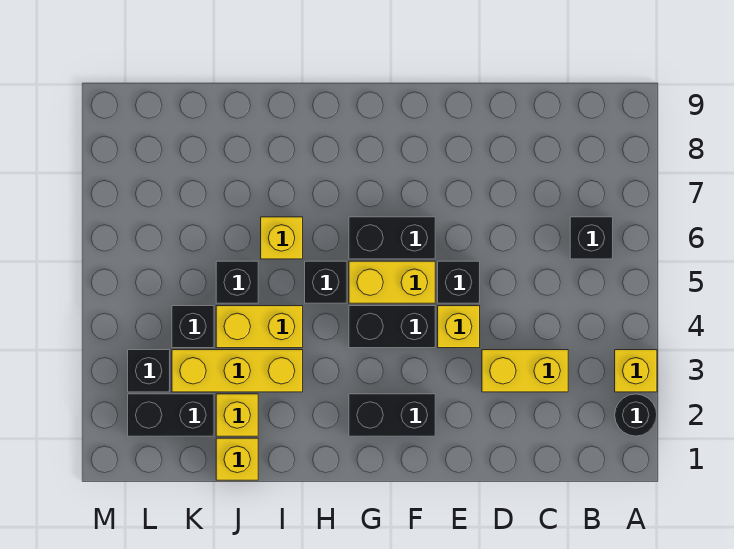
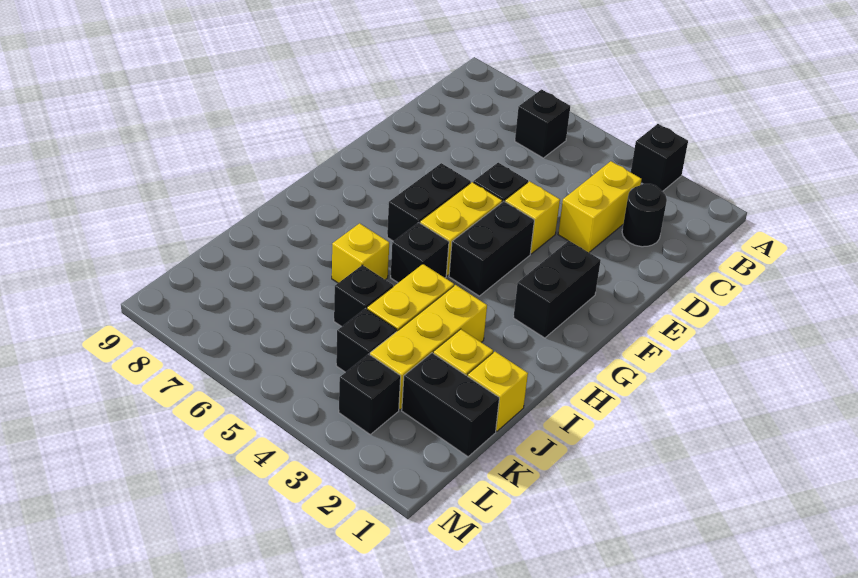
black round brick A2 level 1 -> black round brick C2 level 1
yellow brick A3 level 1 -> black brick A3 level 1
black brick K2:L2 level 1 -> black brick K1:K2 level 1

